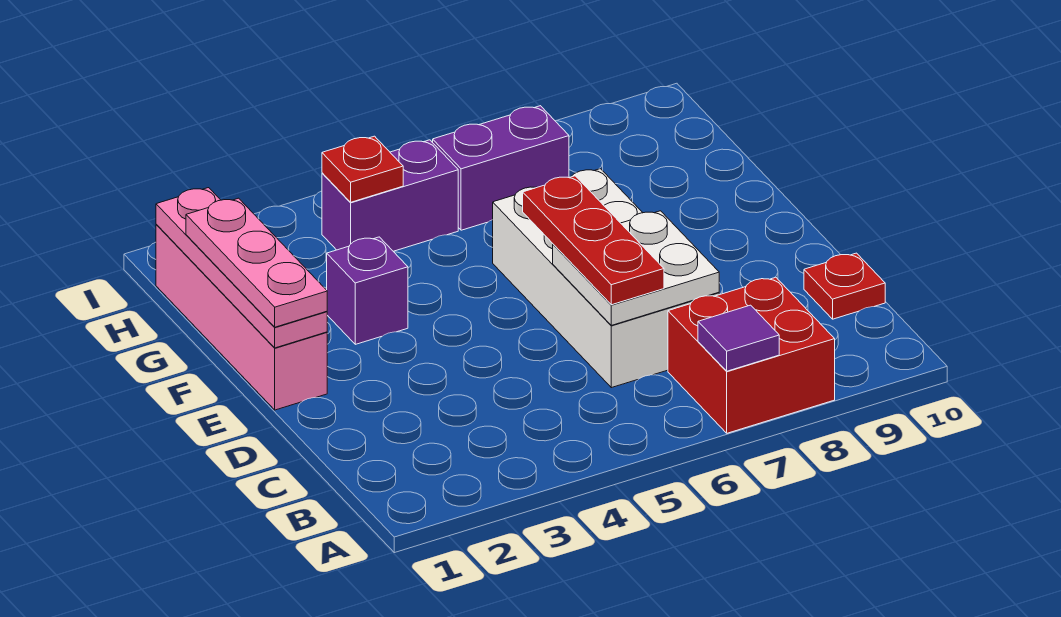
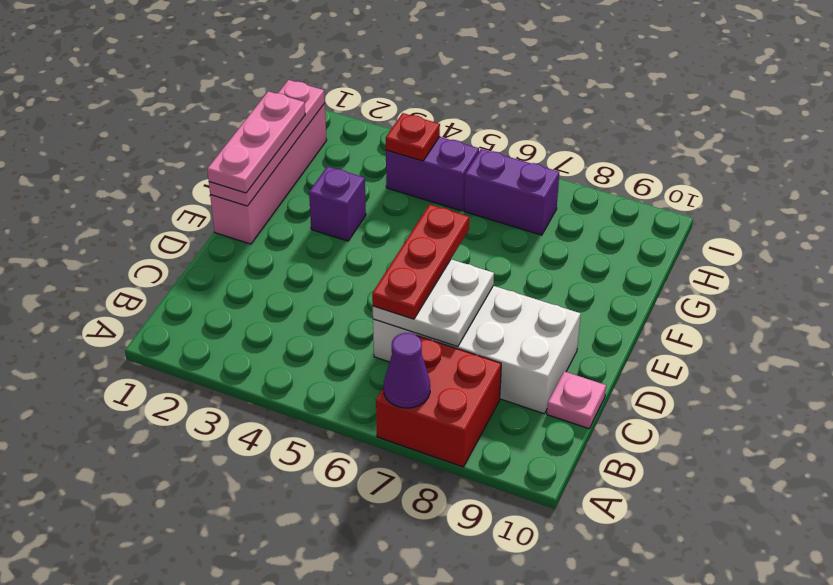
purple tile A7 level 2 -> purple cone A7 level 2
white brick C6:F7 level 1 -> white brick C6:D9 level 1
red plate C10 level 1 -> pink plate C10 level 1

